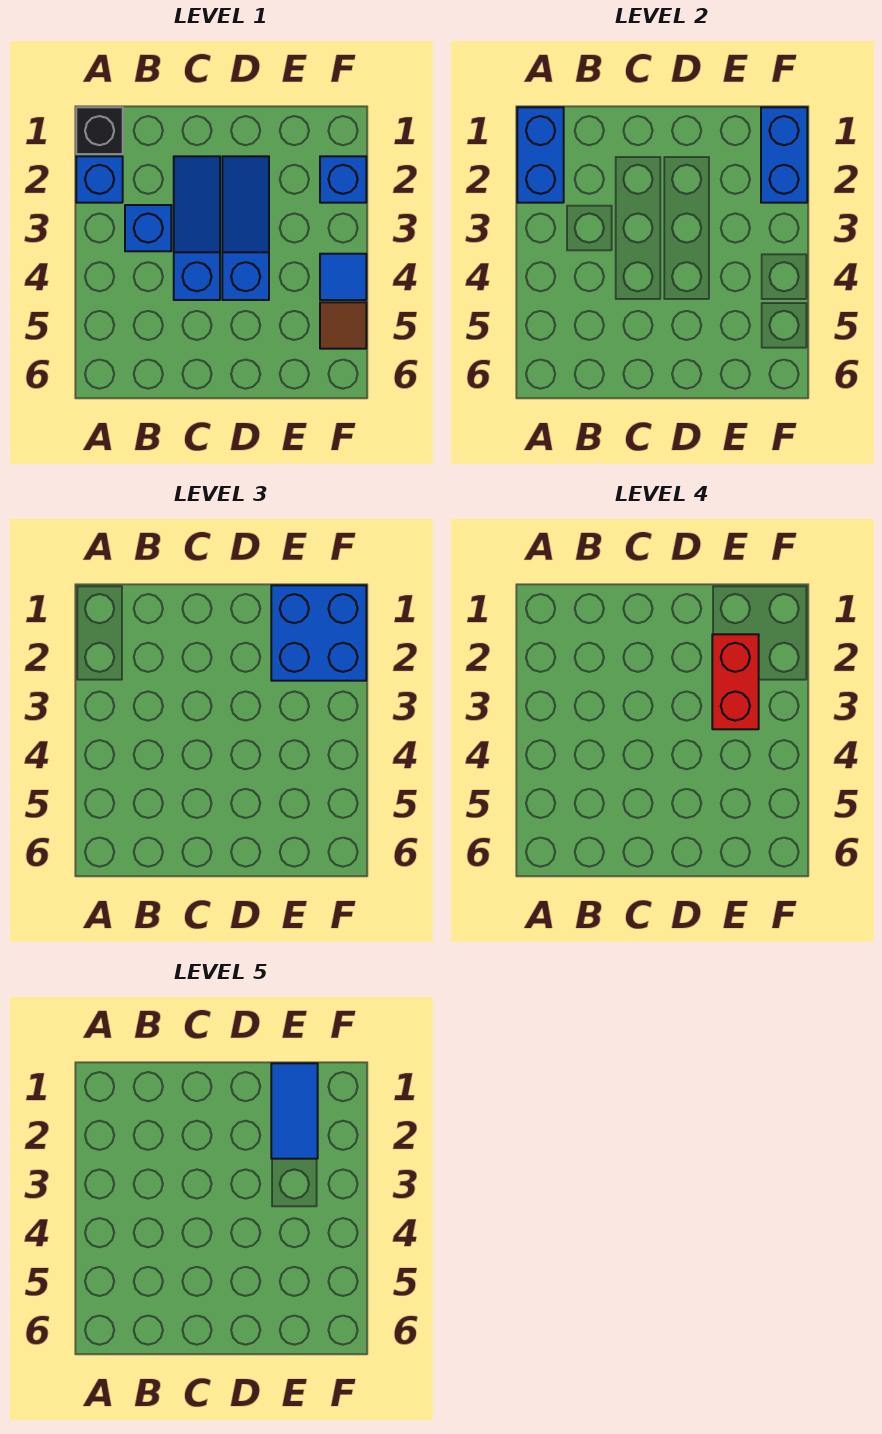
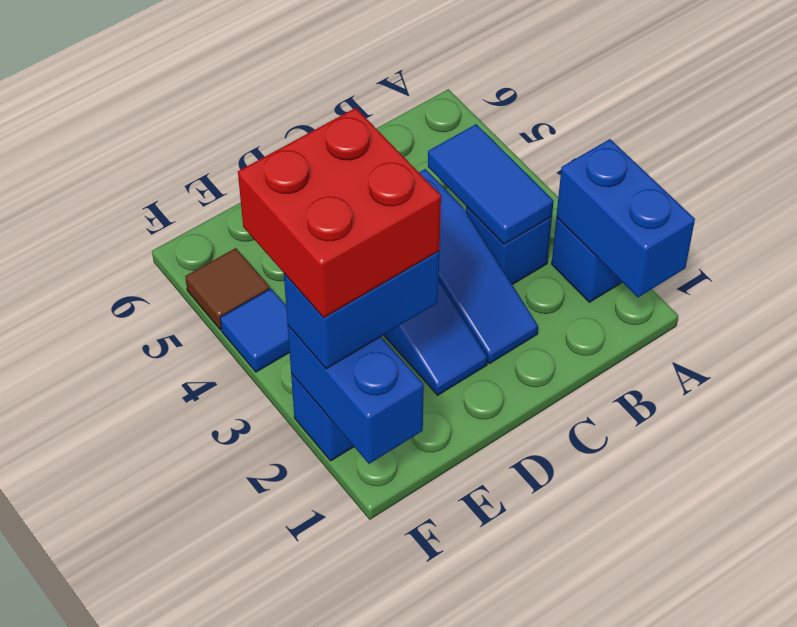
black brick A1 level 1 -> none
blue brick E1:F2 level 3 -> blue brick E2:F2 level 3
blue tile E1:E2 level 5 -> blue tile B3:B4 level 2
red brick E2:E3 level 4 -> red brick E2:F3 level 4

